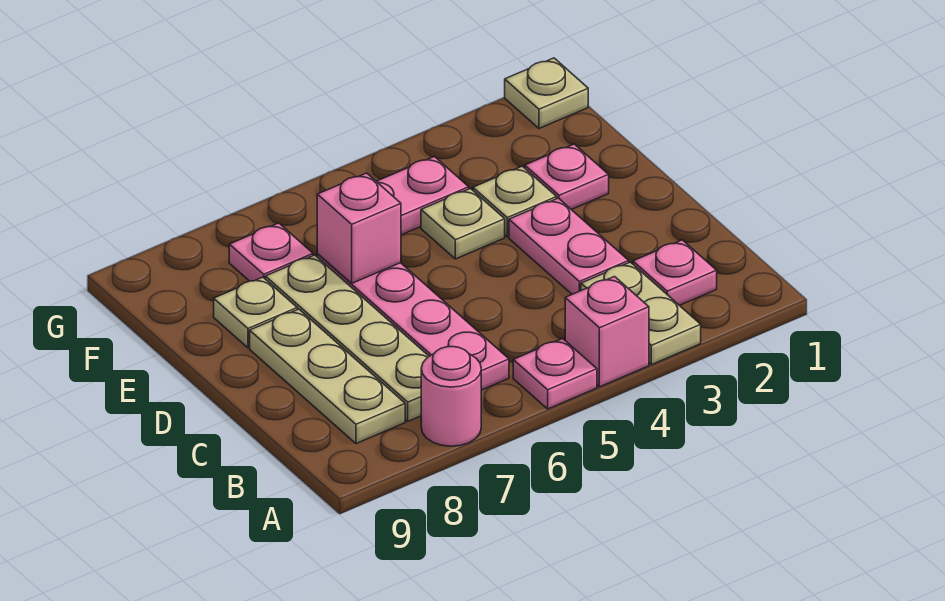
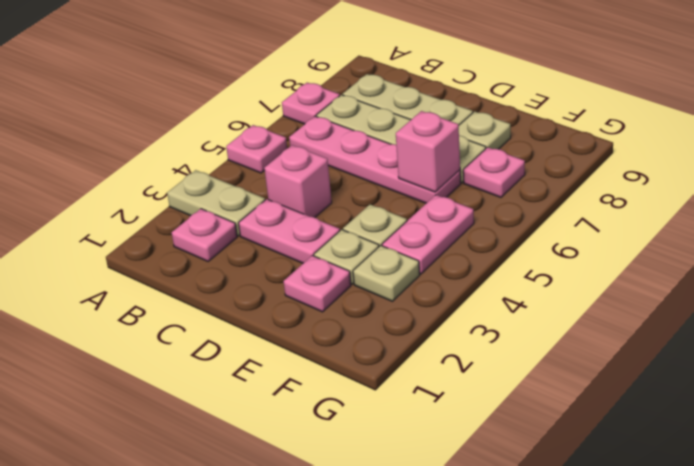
pink brick A4 level 1 -> pink brick C4 level 1
pink round brick A7 level 1 -> pink plate A7 level 1
tan plate G1 level 1 -> tan plate F3 level 1

